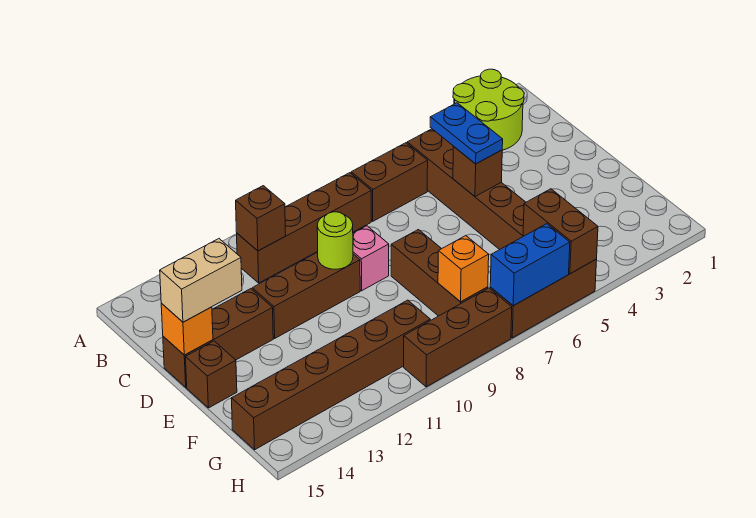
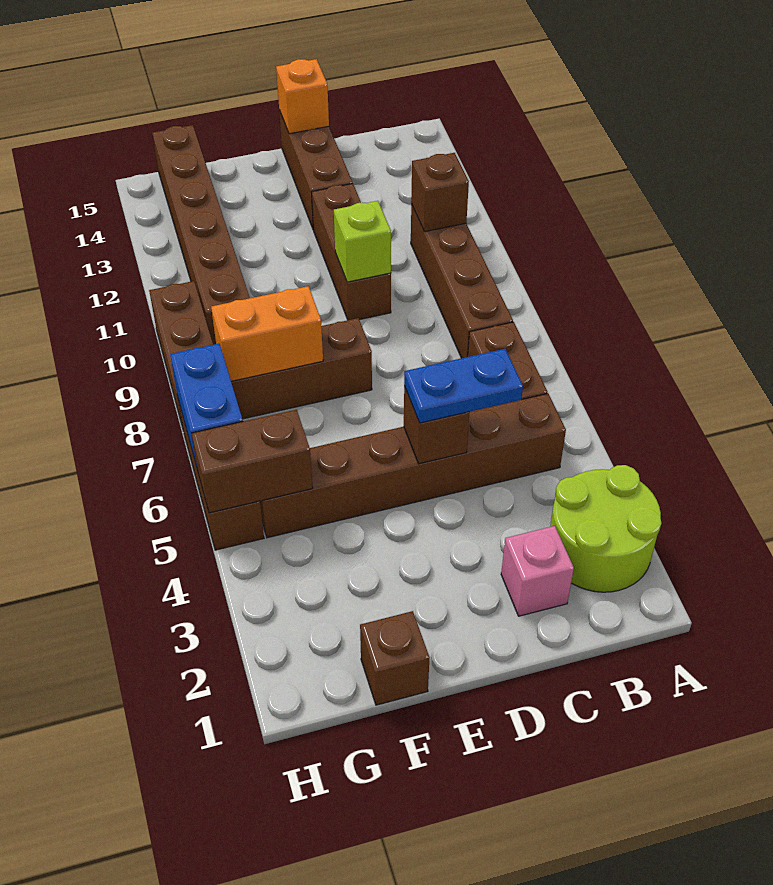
pink brick D9 level 1 -> pink brick C2 level 1
lime round brick D10 level 2 -> lime brick D10 level 2
tan brick D14:D15 level 3 -> none
brown brick E15 level 1 -> brown brick F1 level 1
orange brick G8 level 2 -> orange brick F8:G8 level 2

